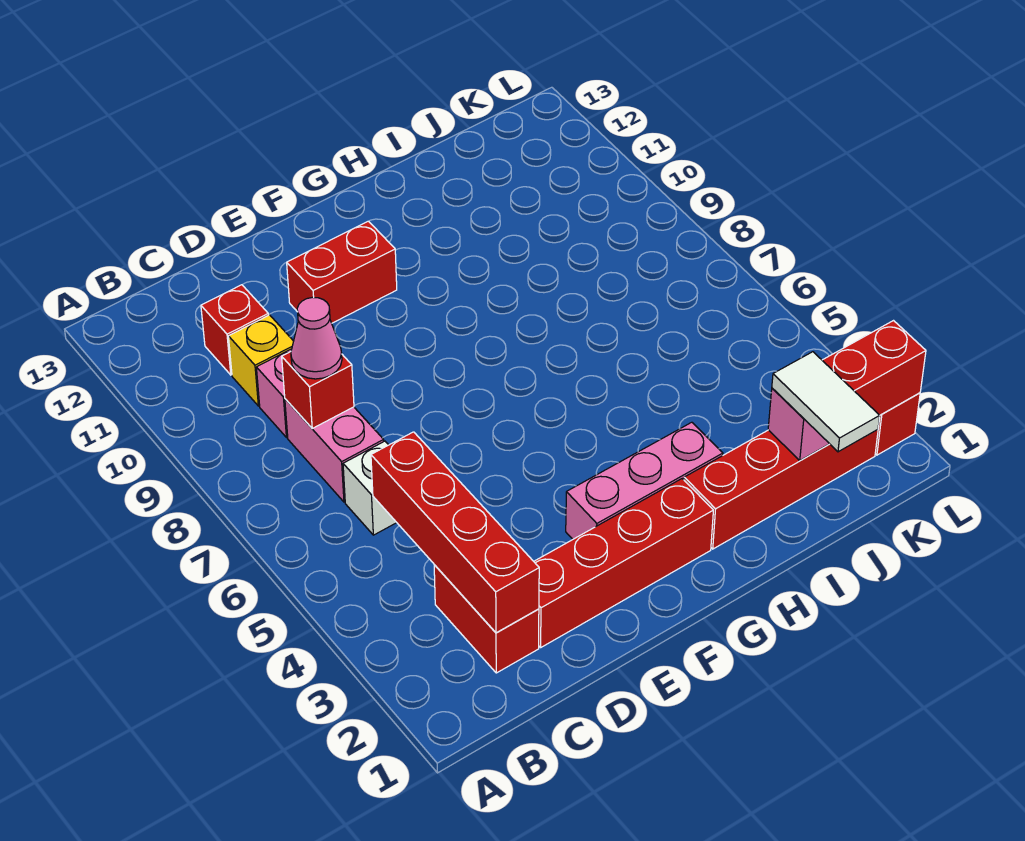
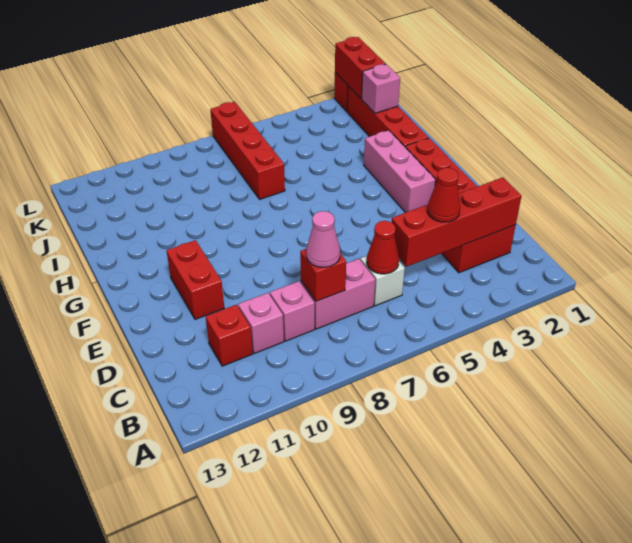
none -> red cone C4 level 3
none -> red cone C6 level 2
yellow brick C10 level 1 -> pink brick C10 level 1
none -> red brick I7:L7 level 1
white tile J1:J2 level 3 -> none

